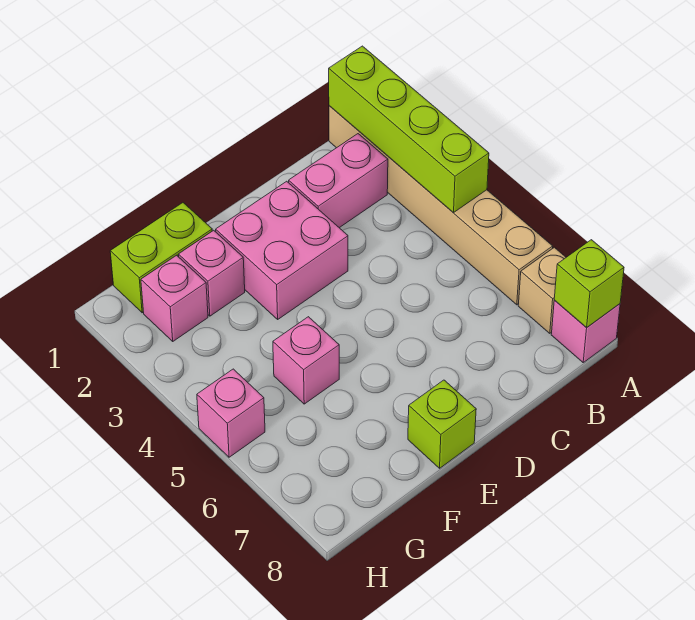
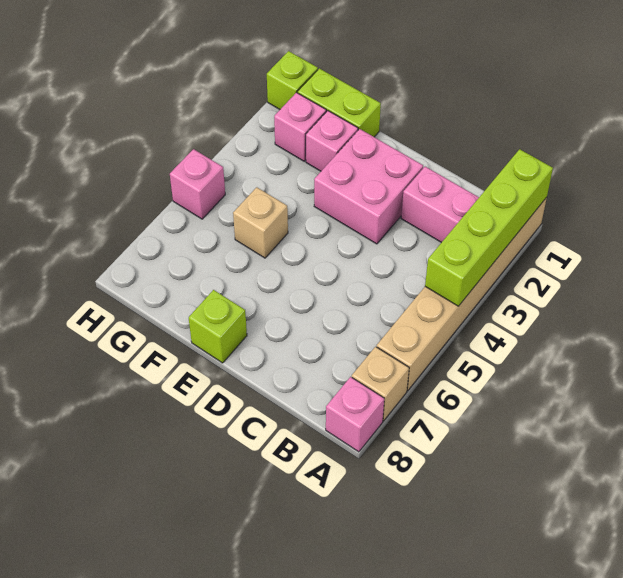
lime brick A8 level 2 -> lime brick H1 level 1
pink brick F5 level 1 -> tan brick F5 level 1

